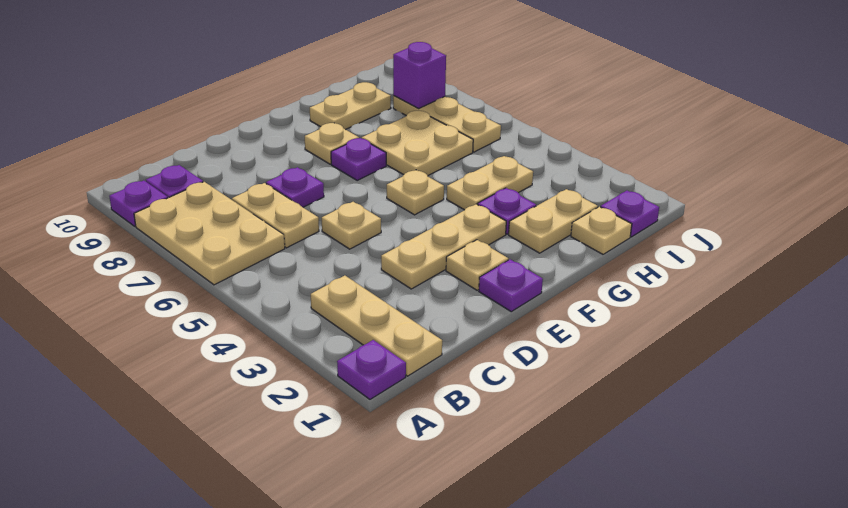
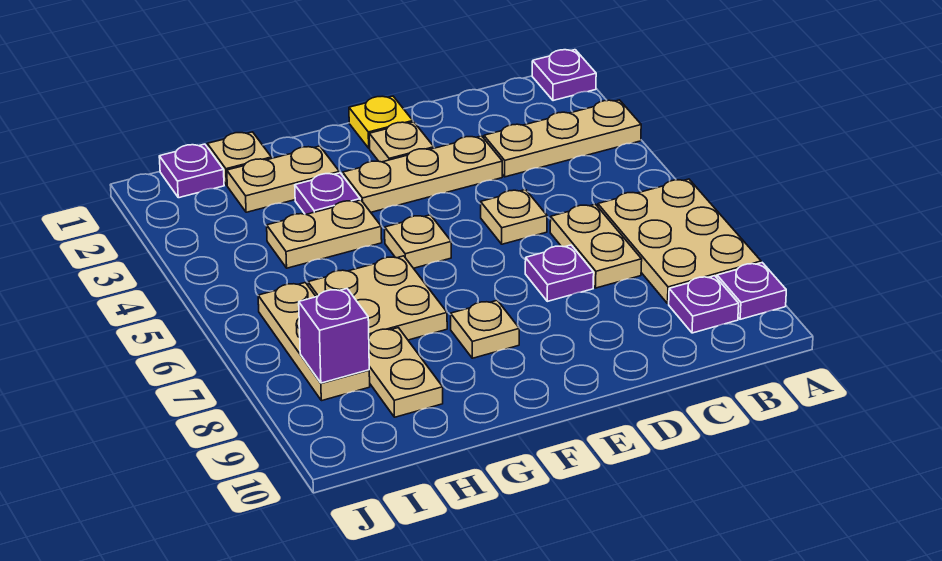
tan plate B1:B3 level 1 -> tan plate A3:C3 level 1
purple plate E1 level 1 -> yellow plate E1 level 1
purple plate F7 level 1 -> none
tan plate G9:H9 level 1 -> tan plate H8:H9 level 1

